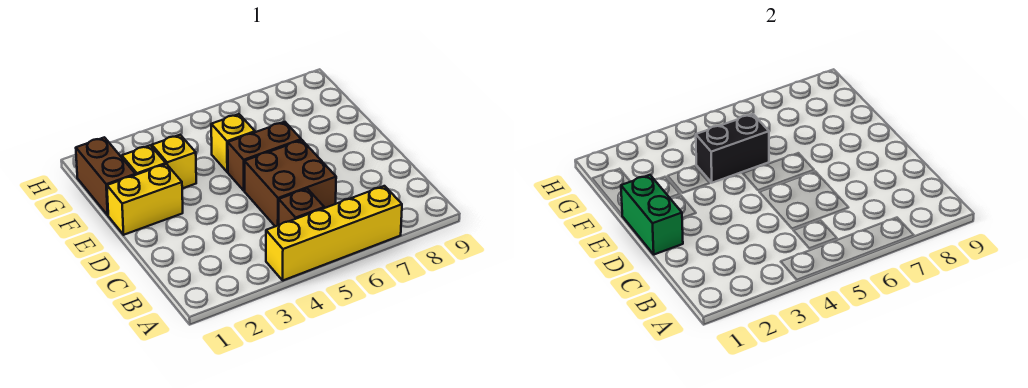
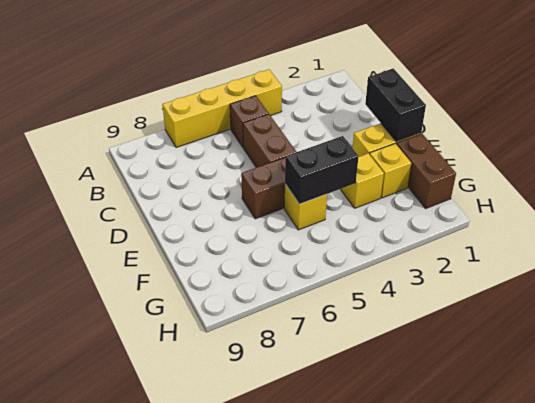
brown brick C5:D6 level 1 -> brown brick C5:D5 level 1
green brick D1:E1 level 2 -> black brick D1:E1 level 2

